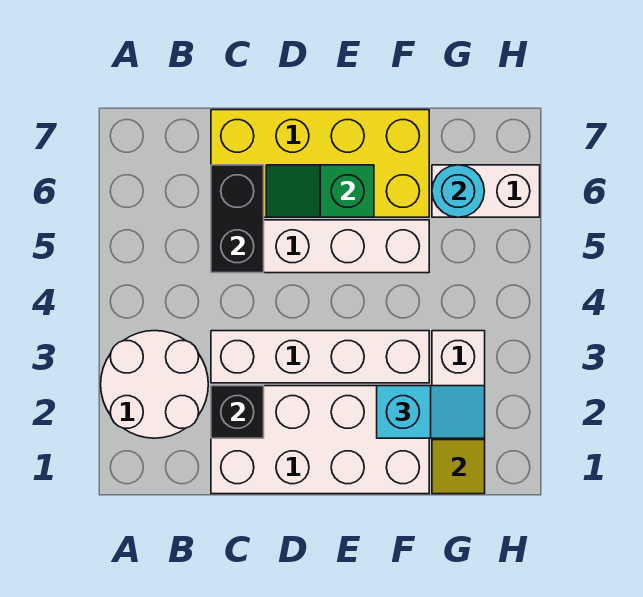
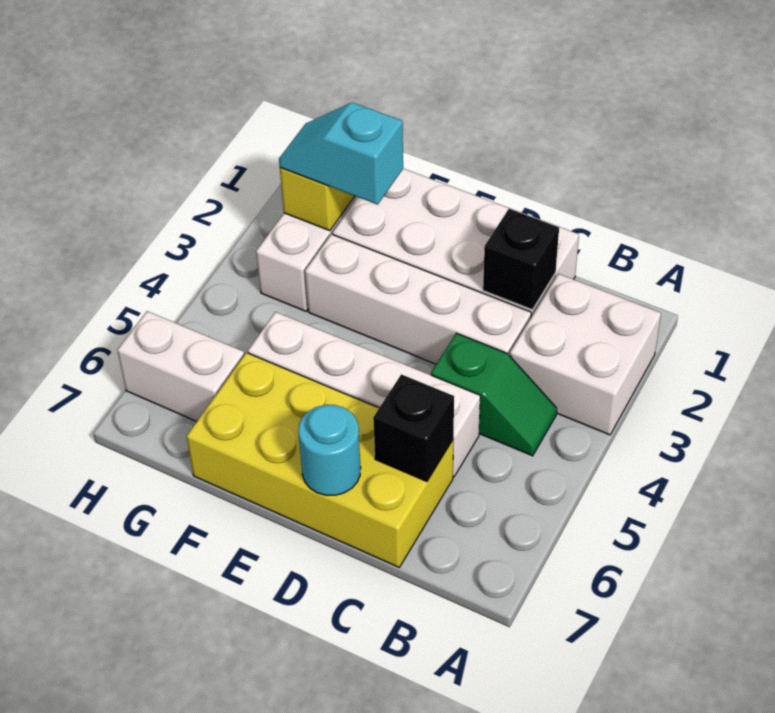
white round brick A2:B3 level 1 -> white brick A2:B3 level 1
black brick C5:C6 level 2 -> black brick C6 level 2
green slope D6:E6 level 2 top E -> green slope B4:C4 level 1 top C
cyan round brick G6 level 2 -> cyan round brick D7 level 2

